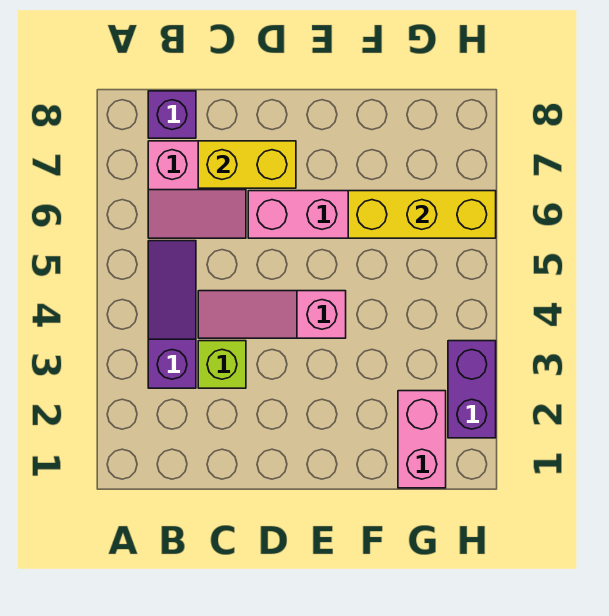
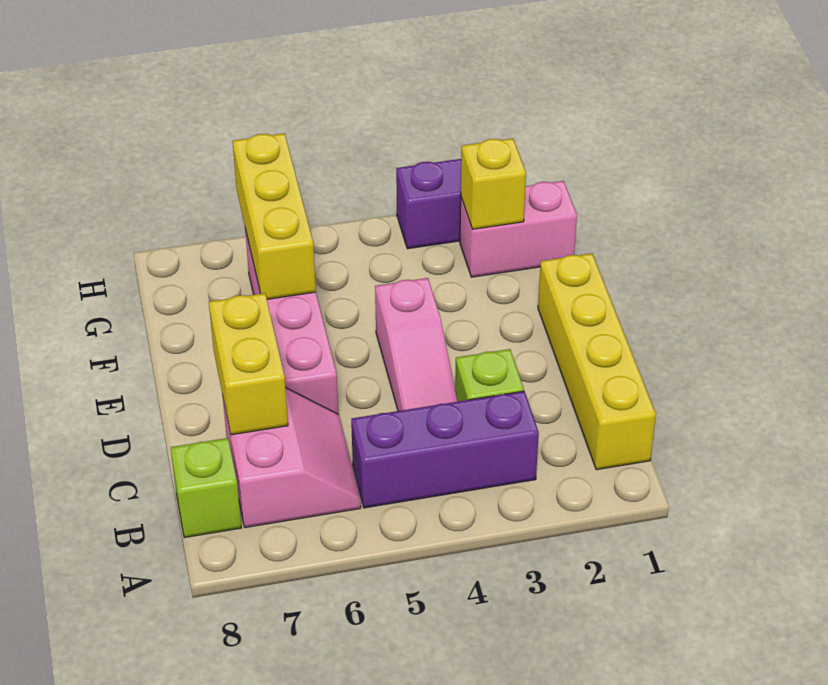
none -> yellow brick B1:E1 level 1
purple slope B3:B5 level 1 top 3 -> purple brick B3:B5 level 1
purple brick B8 level 1 -> lime brick B8 level 1
none -> yellow brick G2 level 2

